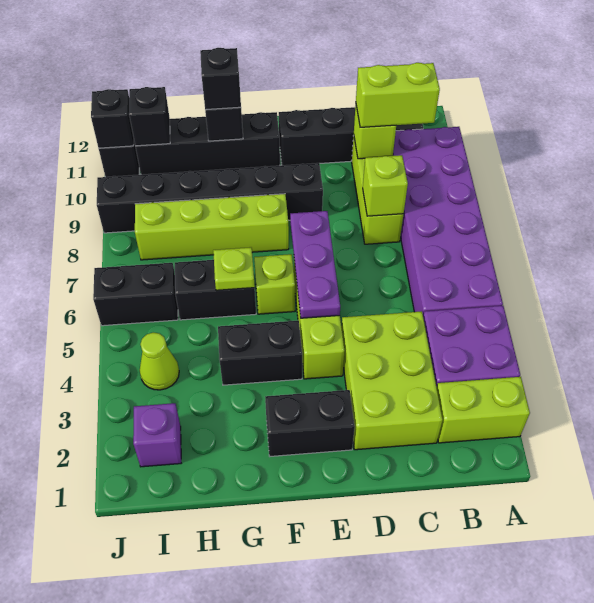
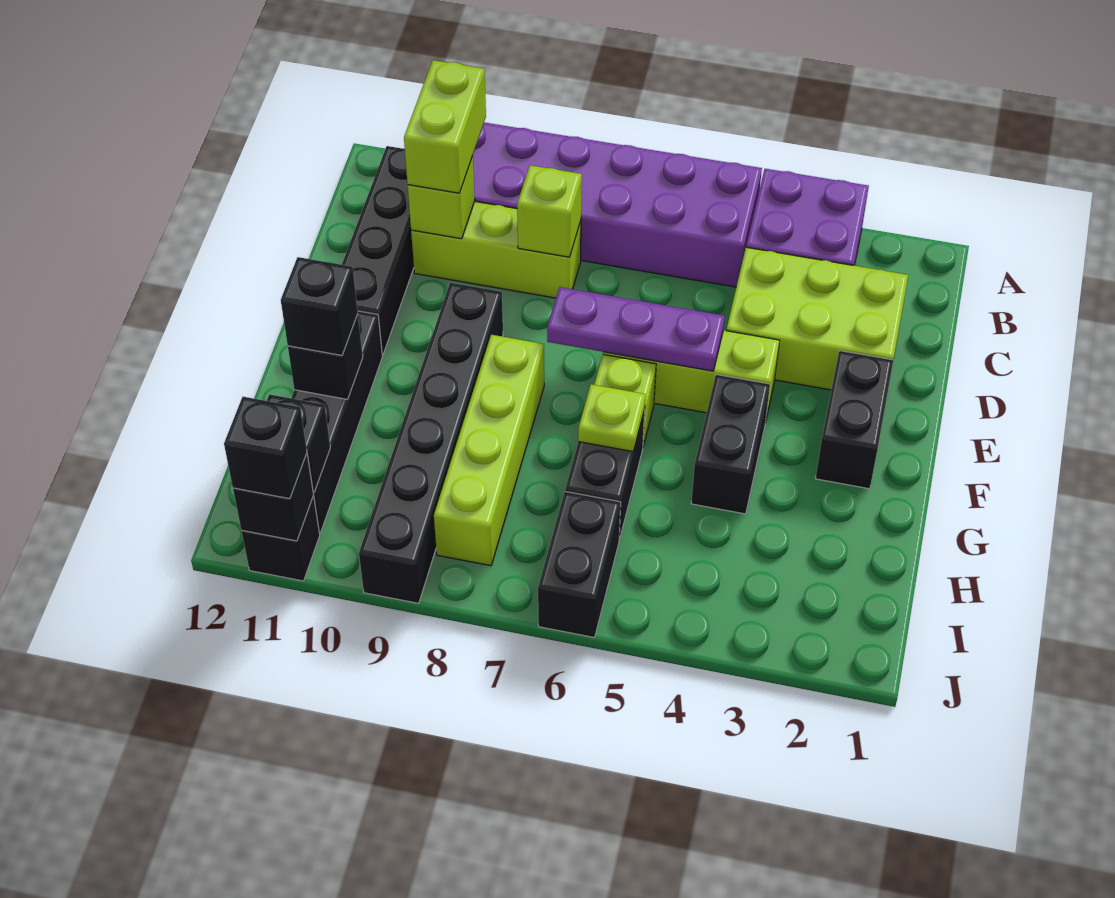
lime brick A2:B2 level 1 -> none
purple brick I2 level 1 -> none
lime cone I4 level 1 -> none
none -> black brick J11 level 3

